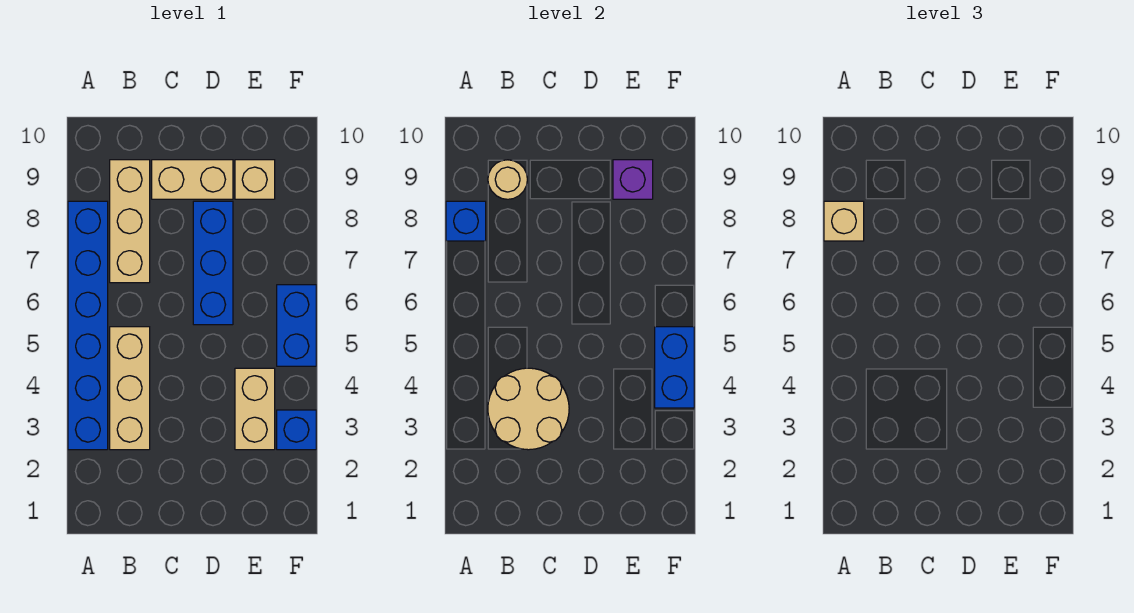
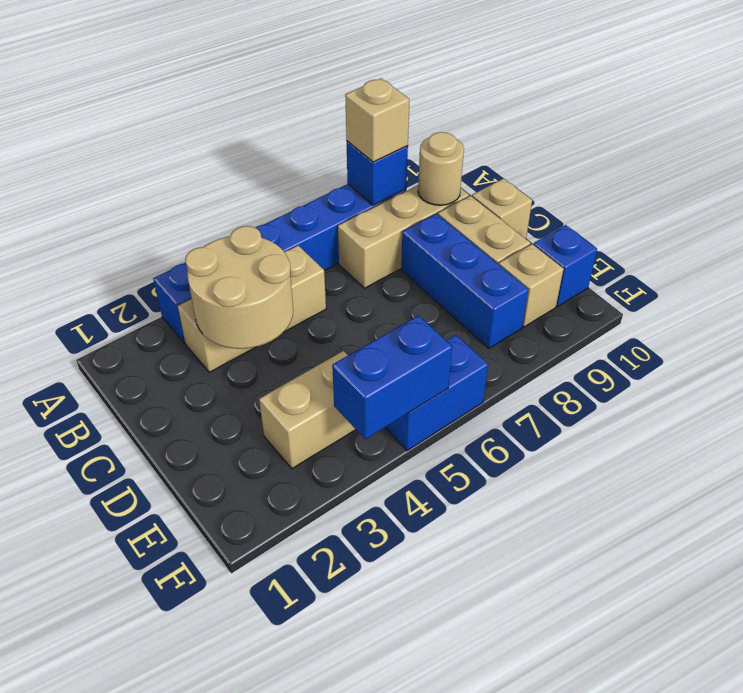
none -> tan brick C10 level 1
blue brick D6:D8 level 1 -> blue brick C8:E8 level 1
purple brick E9 level 2 -> none
blue brick F3 level 1 -> blue brick E10 level 1

